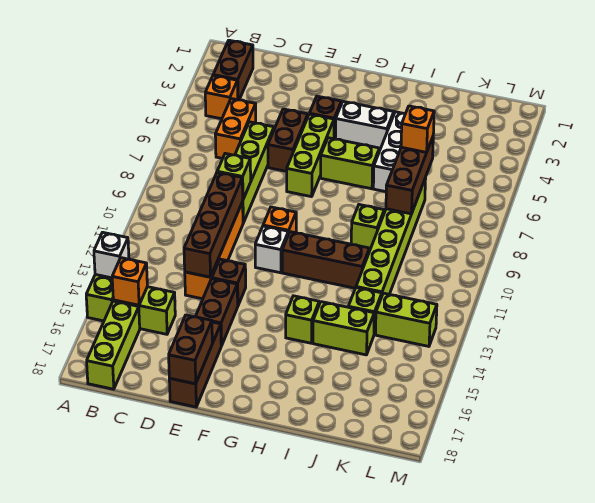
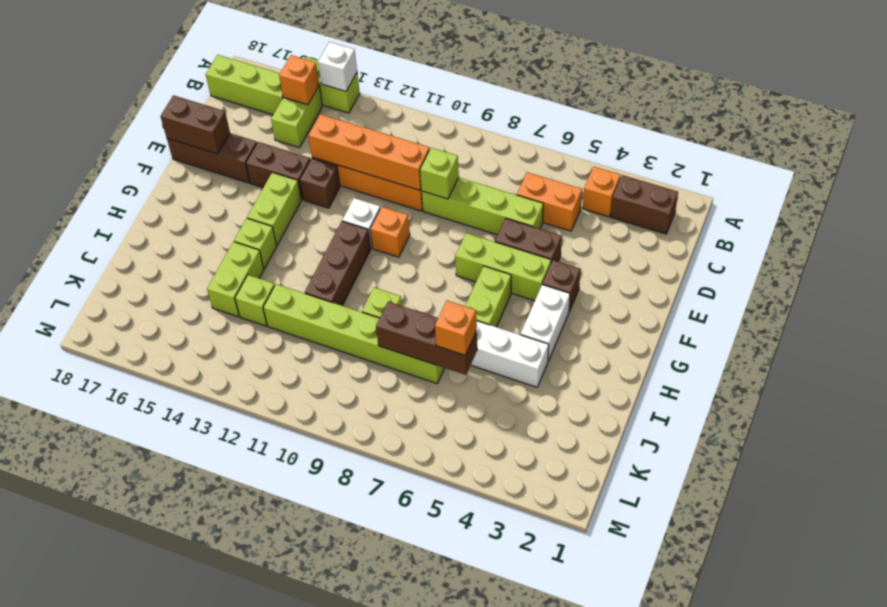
brown brick D10:D13 level 2 -> orange brick D10:D13 level 2
lime brick K13:L13 level 1 -> lime brick F14:G14 level 1

